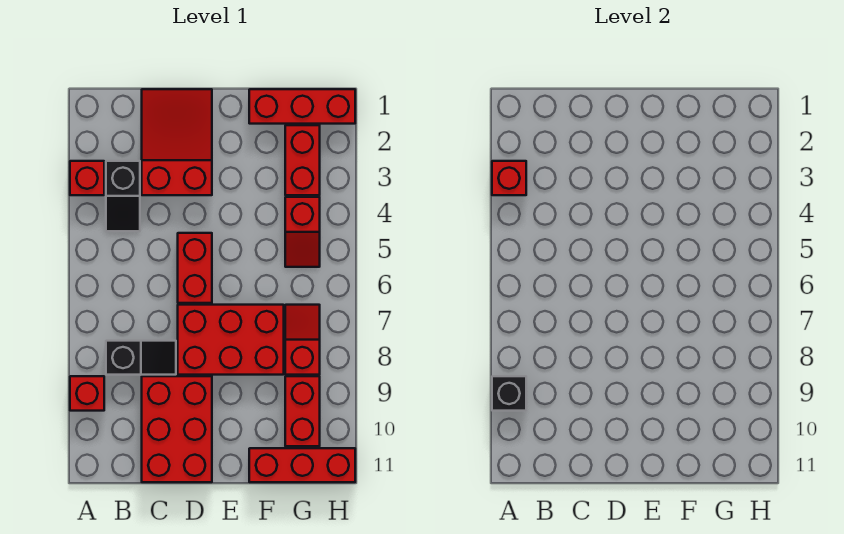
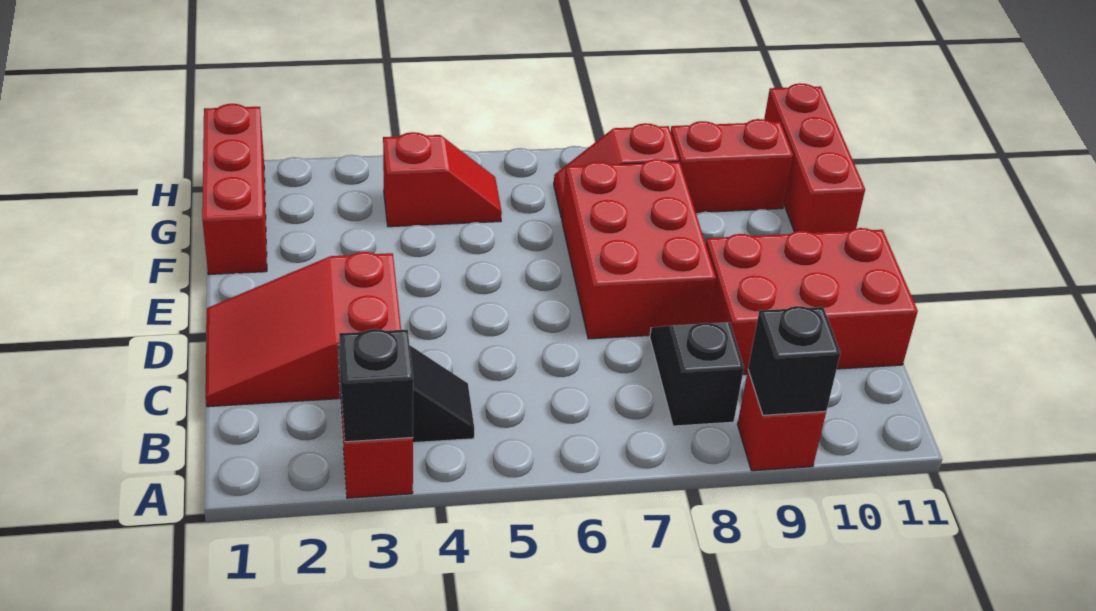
red brick A3 level 2 -> black brick A3 level 2
red brick D5:D6 level 1 -> none
red brick G2:G3 level 1 -> none

